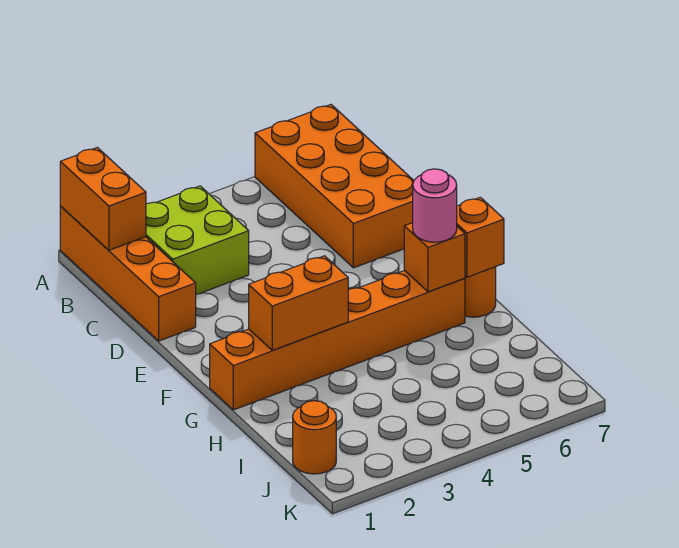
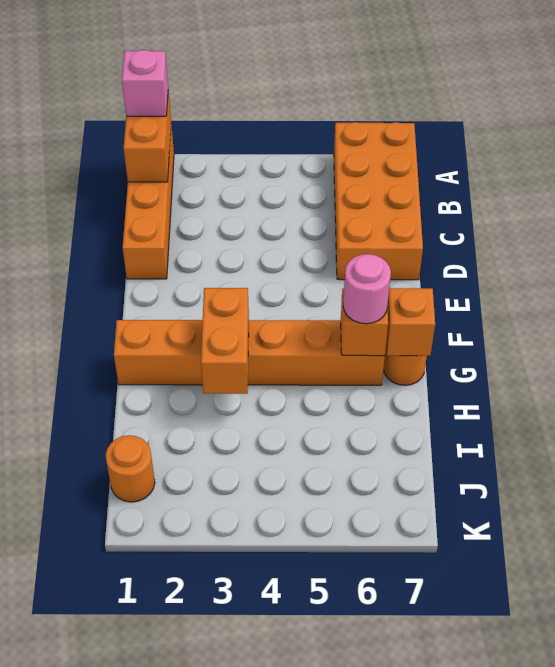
none -> pink brick A1 level 3
lime brick B2:C3 level 1 -> none
orange brick G2:G3 level 2 -> orange brick G3:H3 level 2

